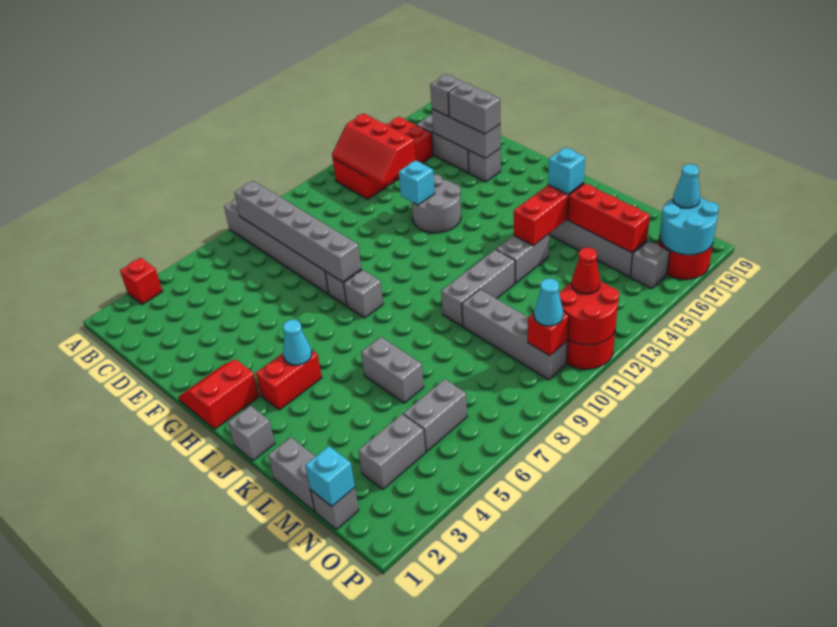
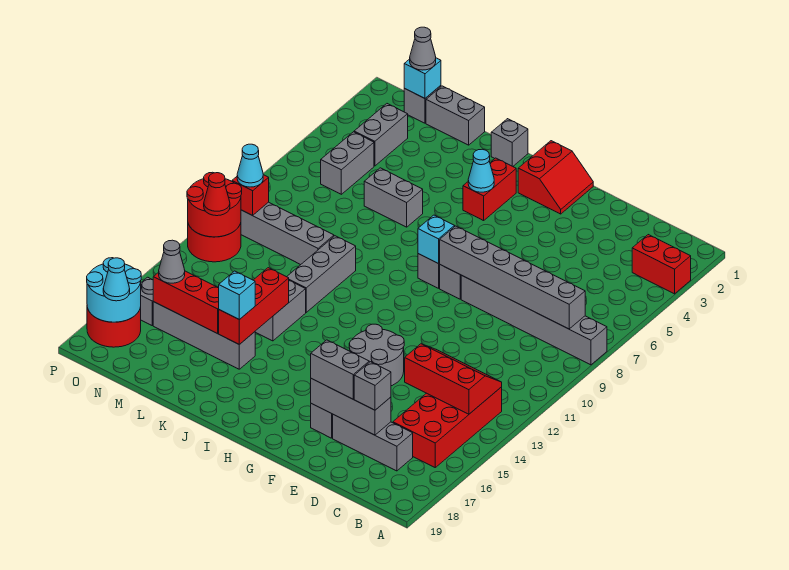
red brick A3 level 1 -> red brick A3:B3 level 1
cyan brick F13 level 2 -> cyan brick H8 level 2
none -> grey cone N1 level 3
none -> grey cone N16 level 3

